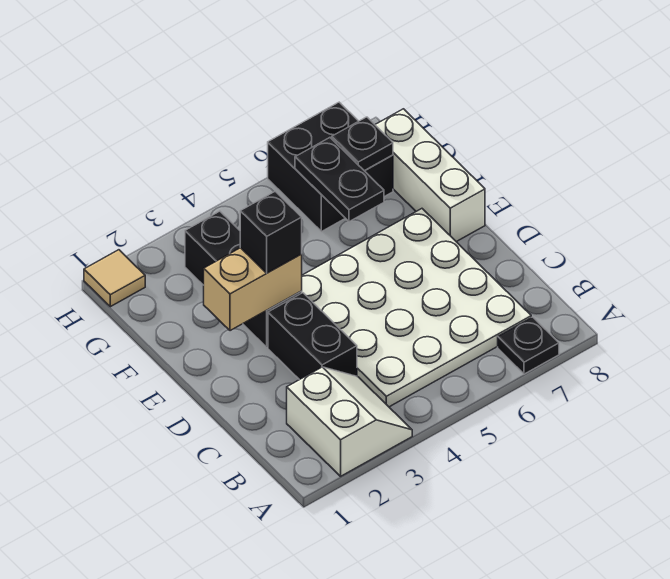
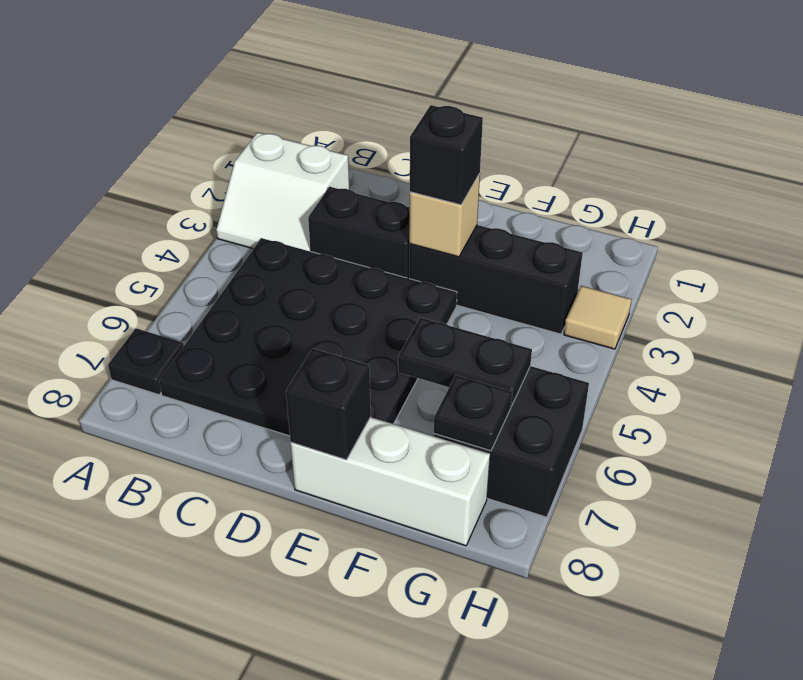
white plate B4:E7 level 1 -> black plate B4:E7 level 1
tan brick E2:E3 level 2 -> tan brick E3 level 2
none -> black brick E8 level 2
tan tile H1 level 1 -> tan tile H3 level 1

